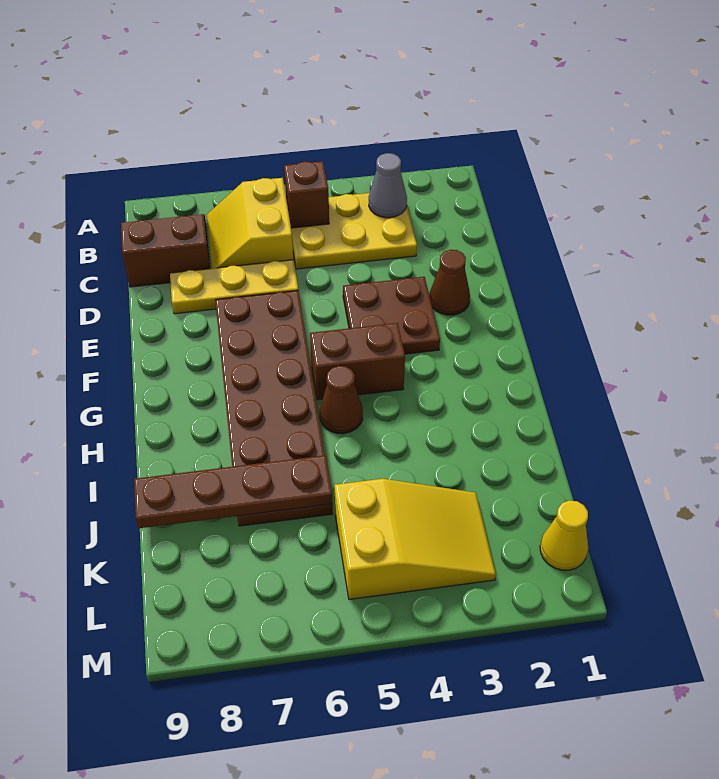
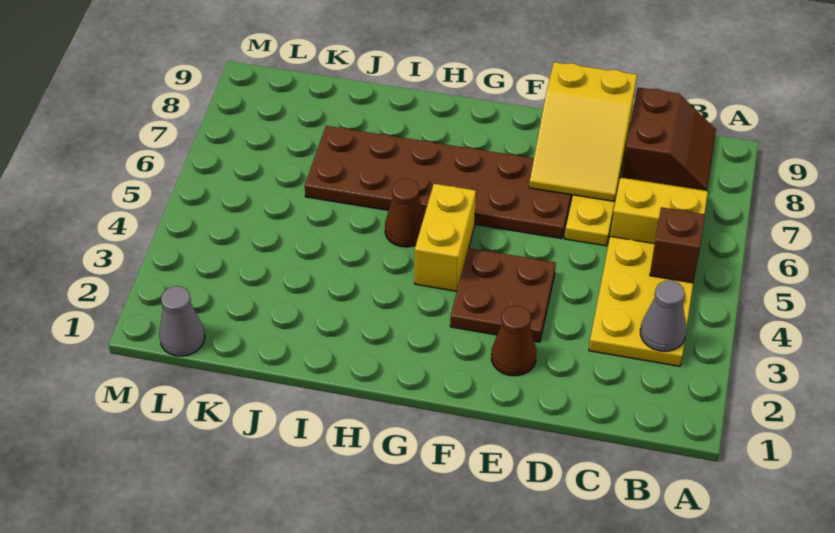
brown brick G4:G5 level 1 -> yellow brick G4:G5 level 1
brown plate J6:J9 level 2 -> none
yellow slope K3:L5 level 1 top 5 -> yellow slope D7:E9 level 2 top 9
yellow cone L1 level 1 -> grey cone L1 level 1

